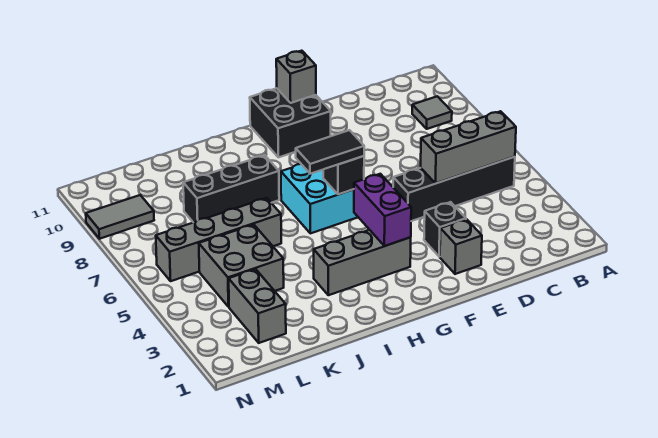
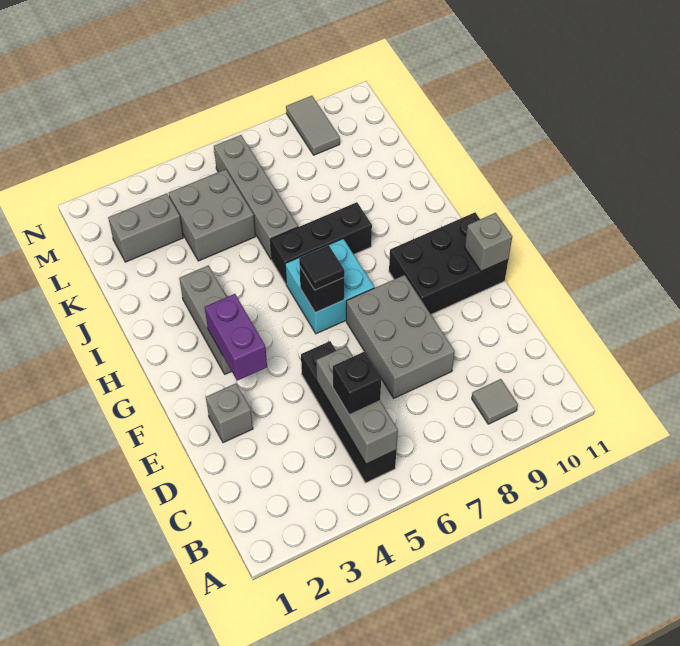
none -> grey brick D7:F8 level 1
black brick E3 level 1 -> black brick C5 level 3
black brick F10:G11 level 1 -> black brick F9:G11 level 1
purple brick G3:G4 level 2 -> purple brick F3:G3 level 2
black tile G6:H6 level 3 -> black tile G6 level 3
black brick I8:K8 level 1 -> black brick I6:I8 level 1

